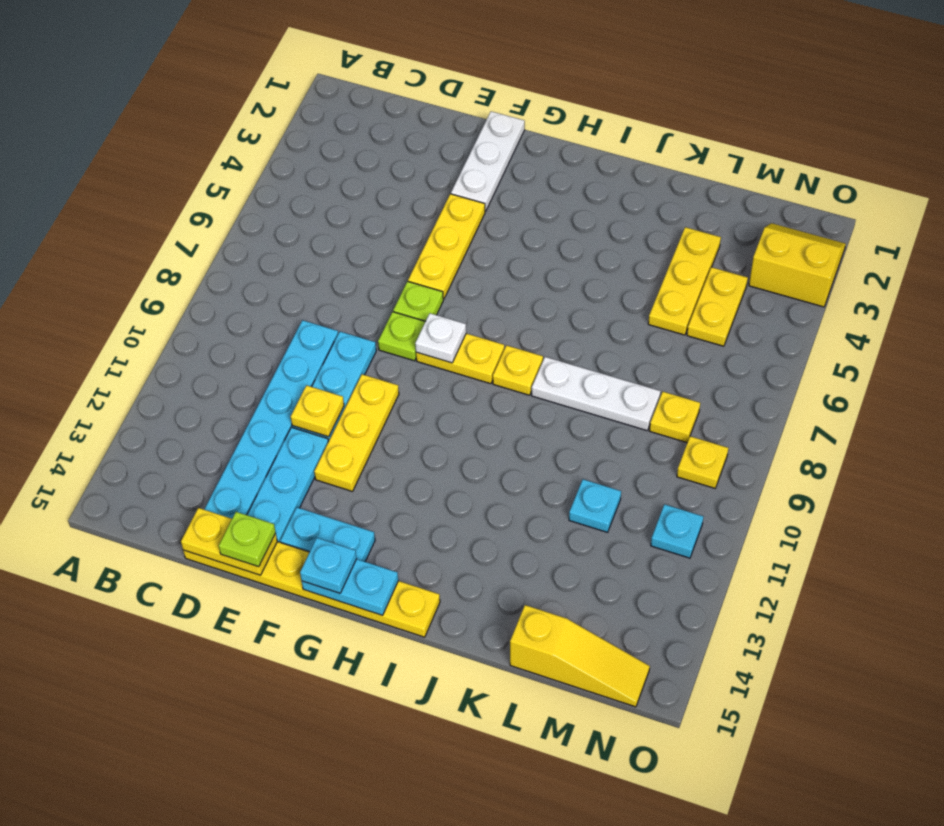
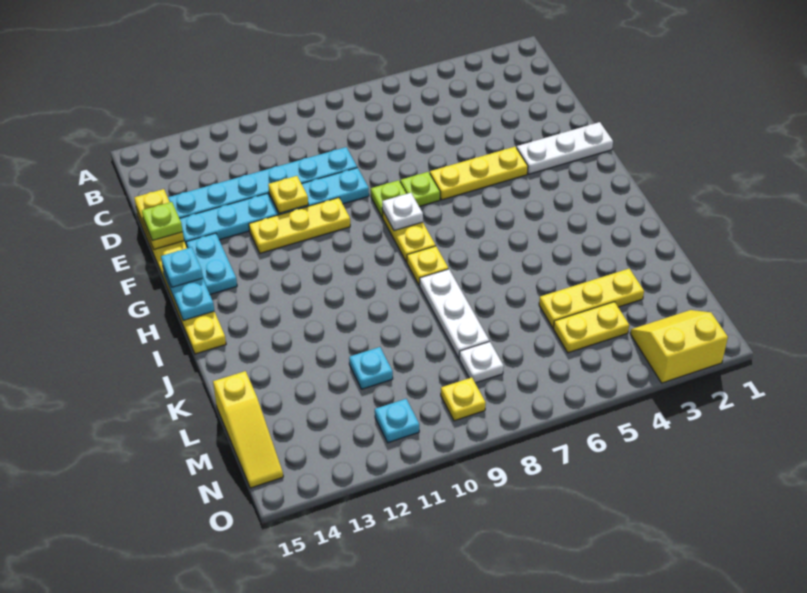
yellow plate M8 level 1 -> white plate M8 level 1
yellow slope N2:O3 level 1 top 3 -> yellow slope N2:O3 level 1 top O

